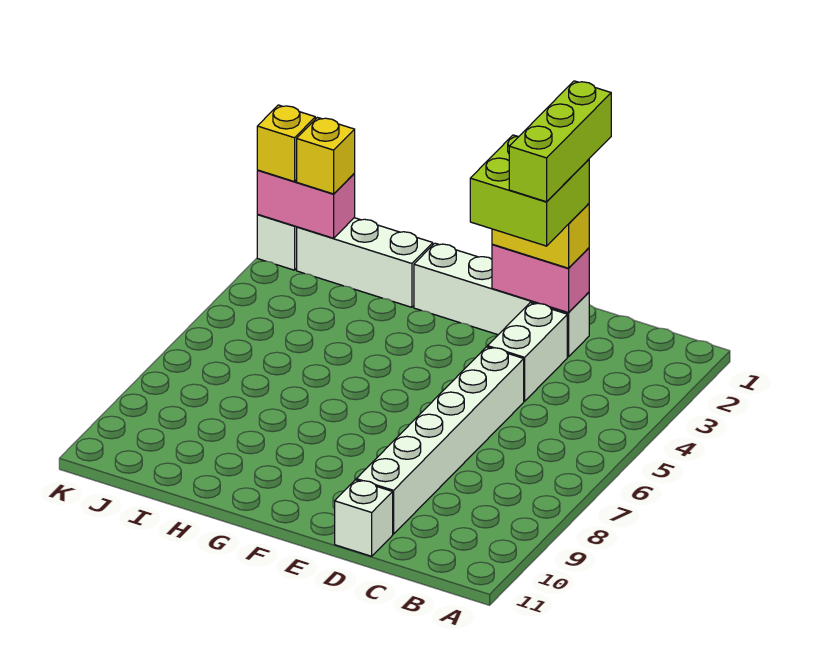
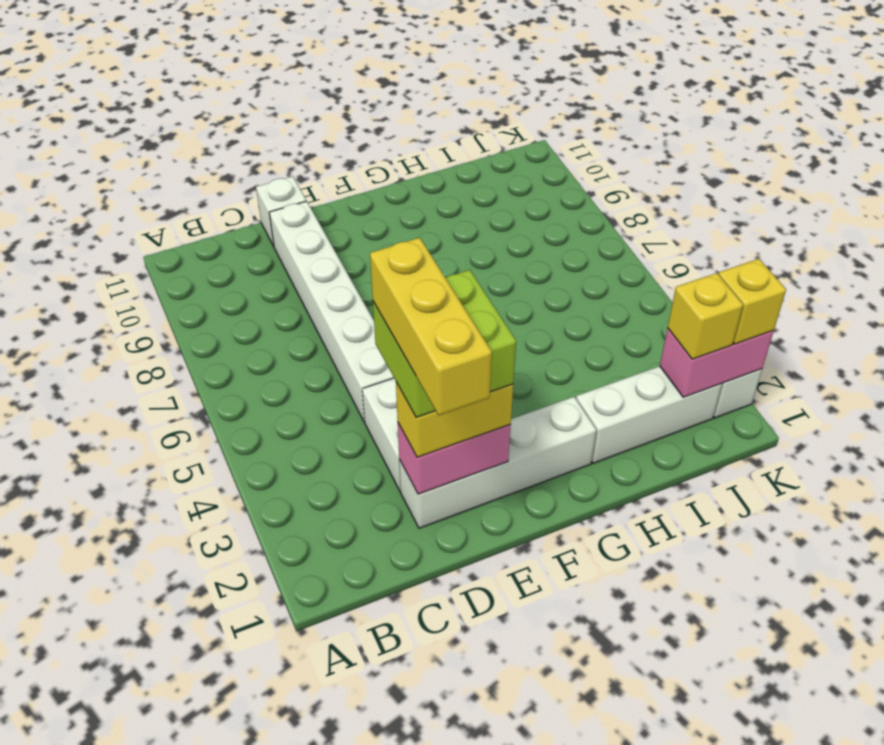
lime brick D1:D3 level 5 -> yellow brick D1:D3 level 5

